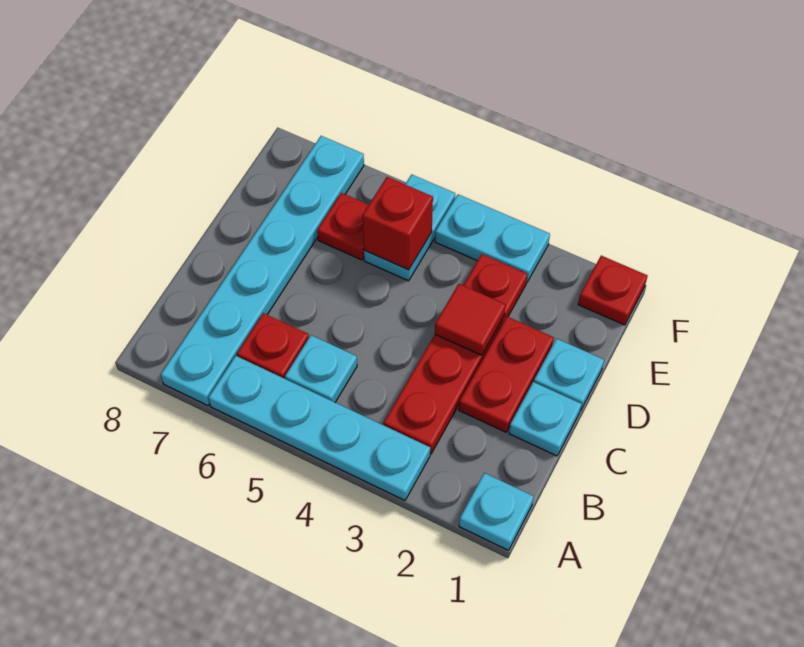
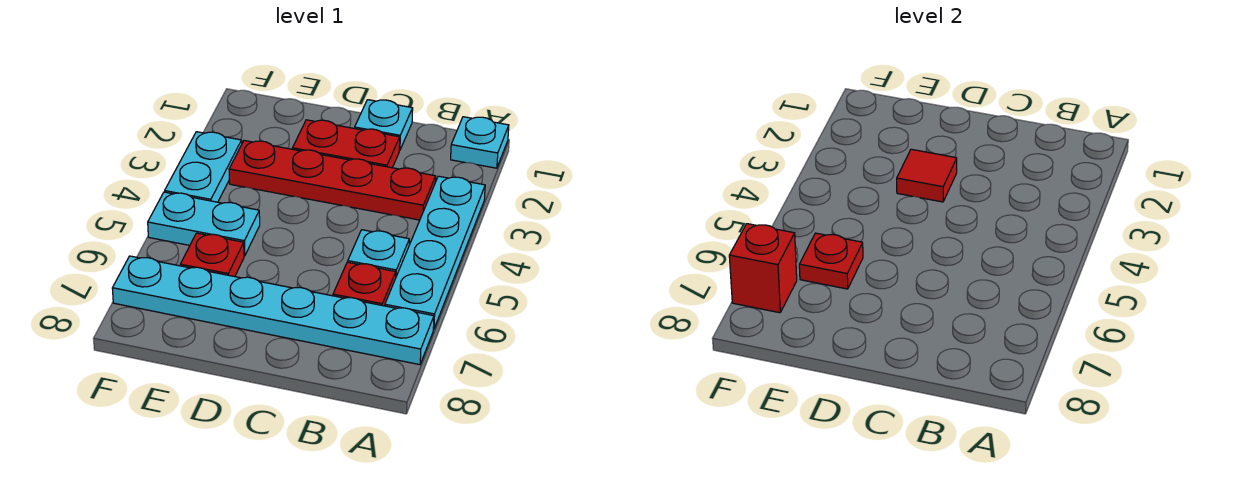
cyan plate D1 level 1 -> none
red brick E5 level 2 -> red brick F7 level 2
red plate F1 level 1 -> red plate E6 level 2

